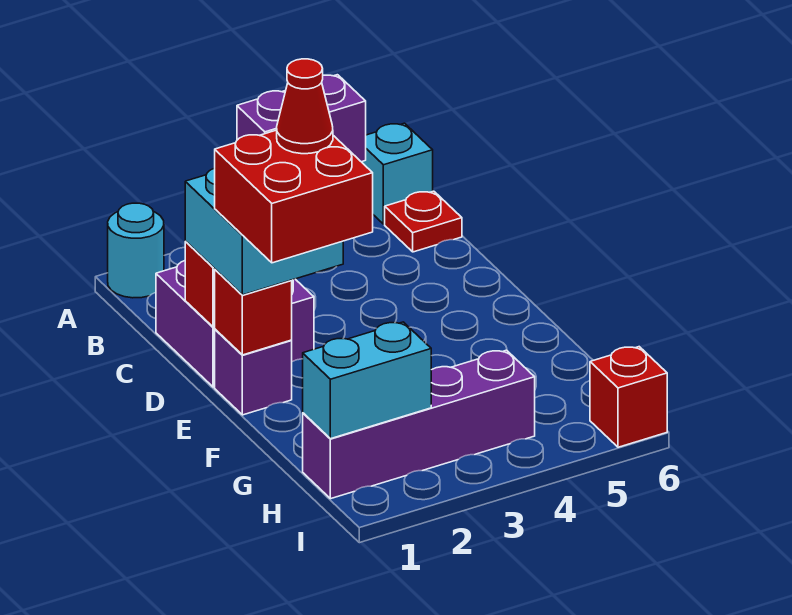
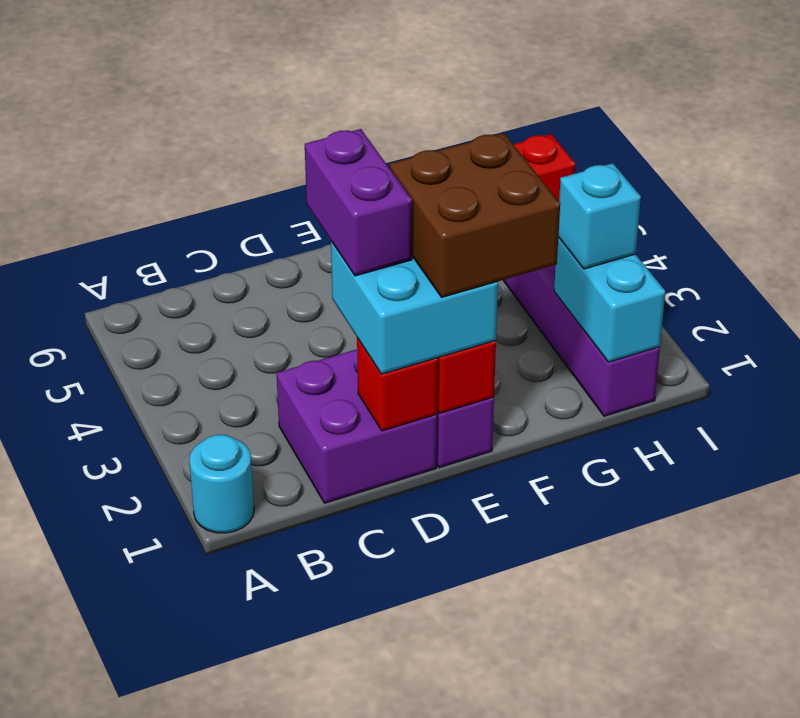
cyan brick A6 level 1 -> cyan brick H2 level 3
red plate B6 level 1 -> none
red brick E1:F2 level 4 -> brown brick E1:F2 level 4
red cone E2 level 5 -> none

